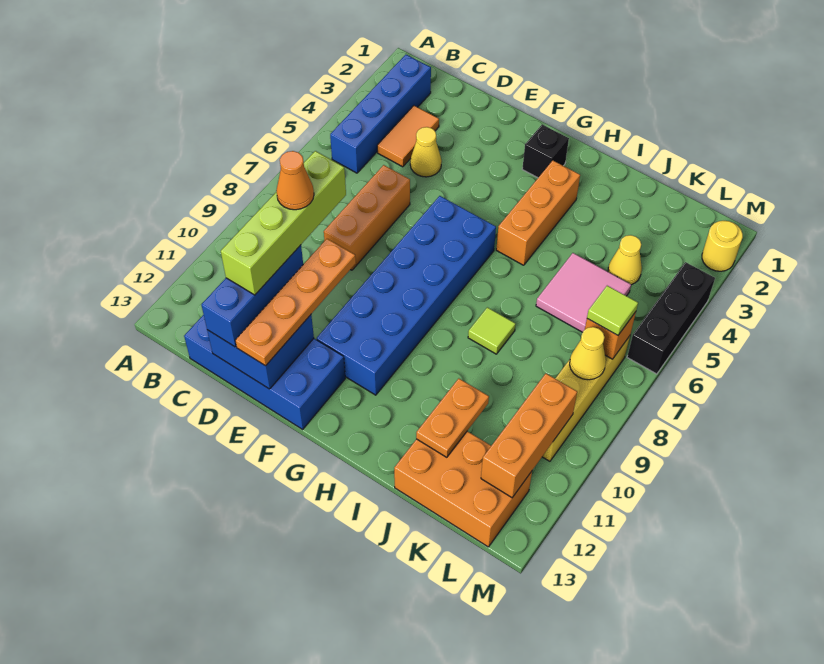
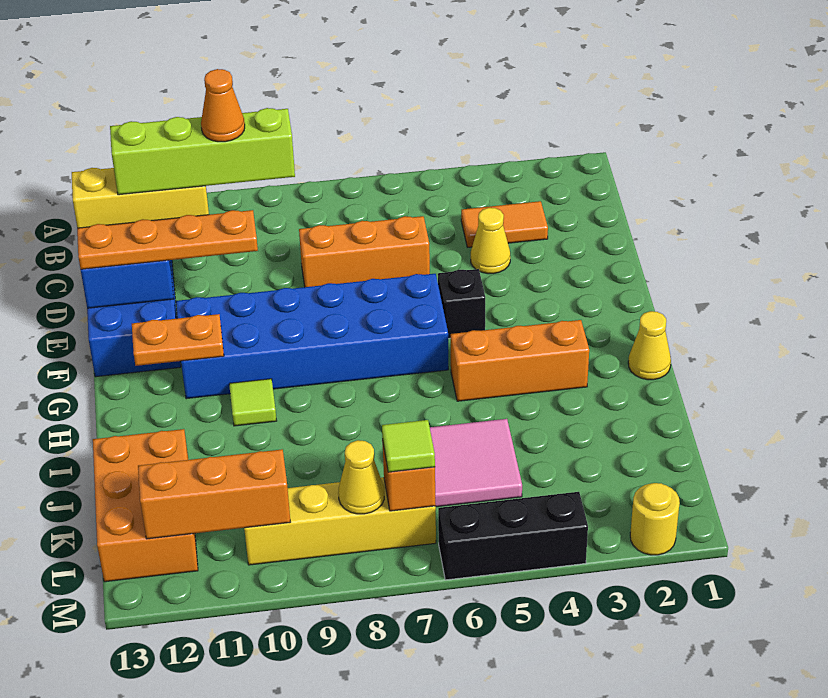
blue brick B2:B5 level 1 -> none
blue brick D11:D13 level 3 -> yellow brick D11:D13 level 3
black brick G2 level 1 -> black brick F5 level 1
lime tile I8 level 1 -> lime tile H10 level 1
orange plate J11:J12 level 2 -> orange plate G11:G12 level 2
yellow cone K4 level 1 -> yellow cone H1 level 1

